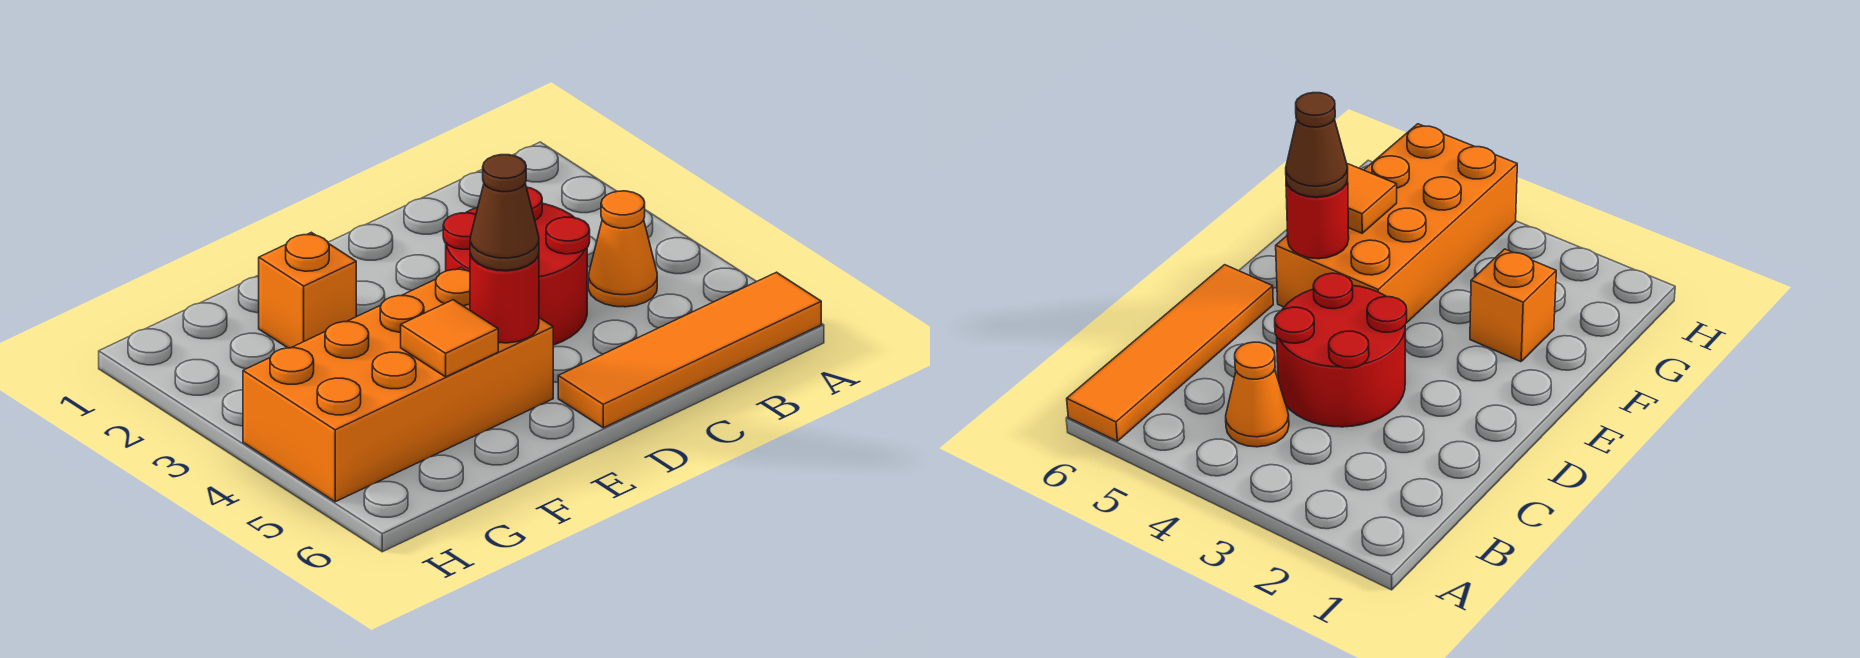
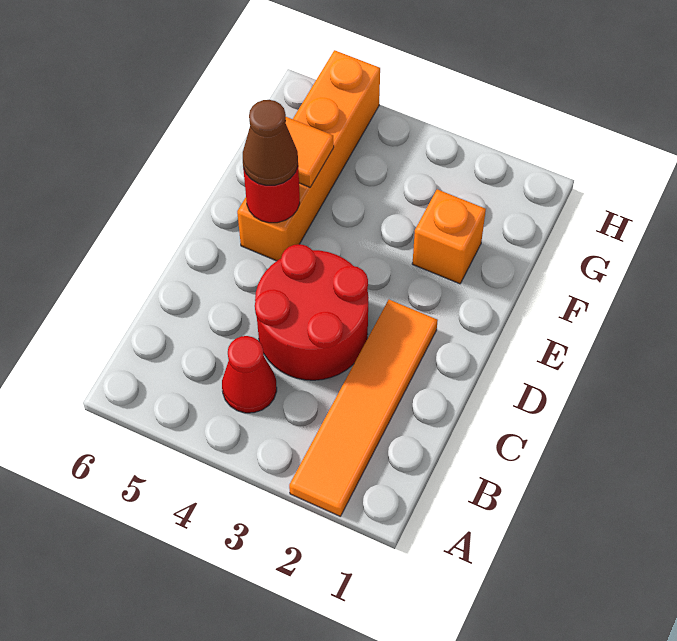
orange tile A6:D6 level 1 -> orange tile A2:D2 level 1
orange cone B4 level 1 -> red cone B4 level 1
orange brick E4:H5 level 1 -> orange brick E5:H5 level 1

